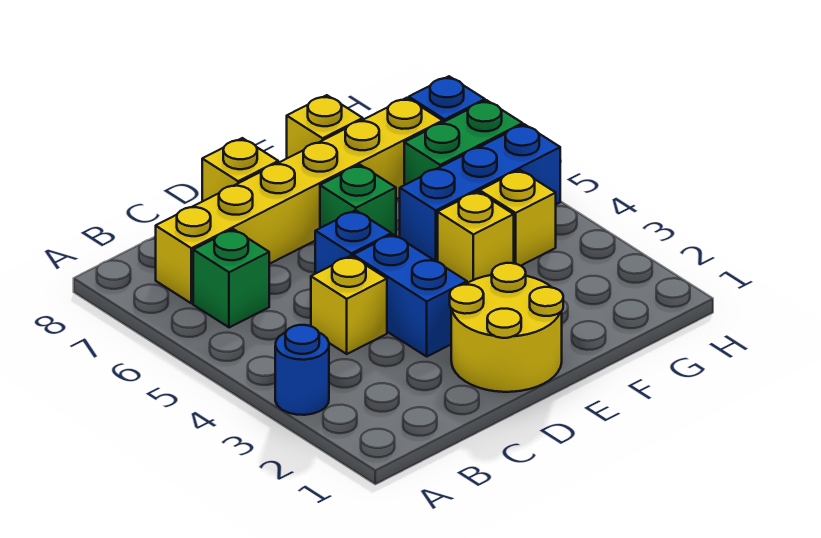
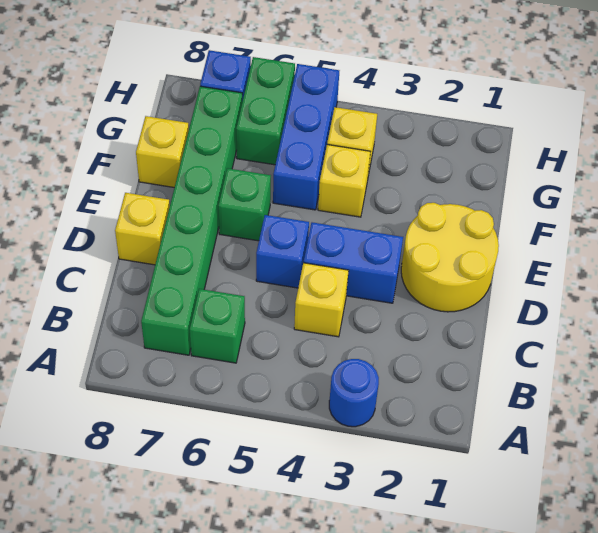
yellow brick B7:G7 level 1 -> green brick B7:G7 level 1

